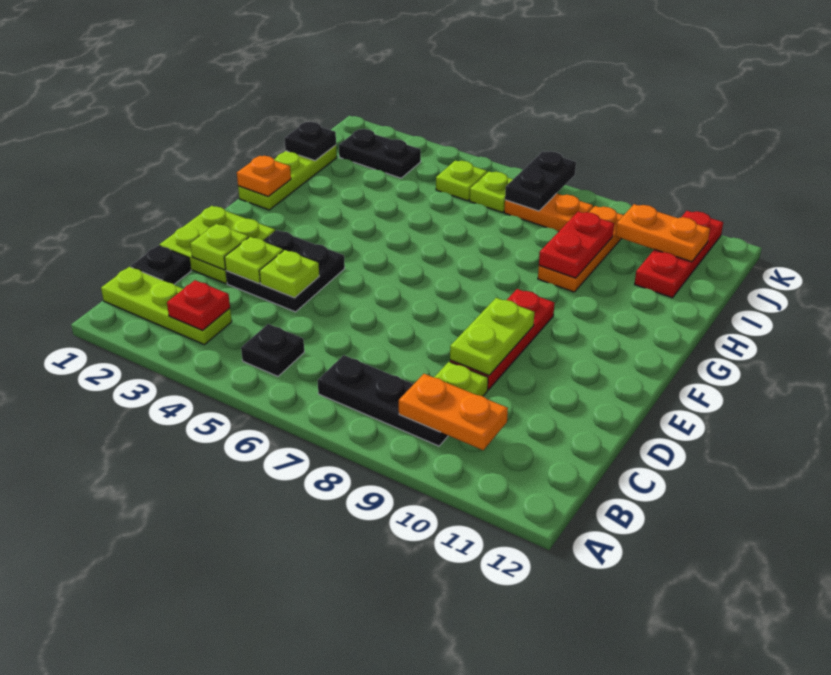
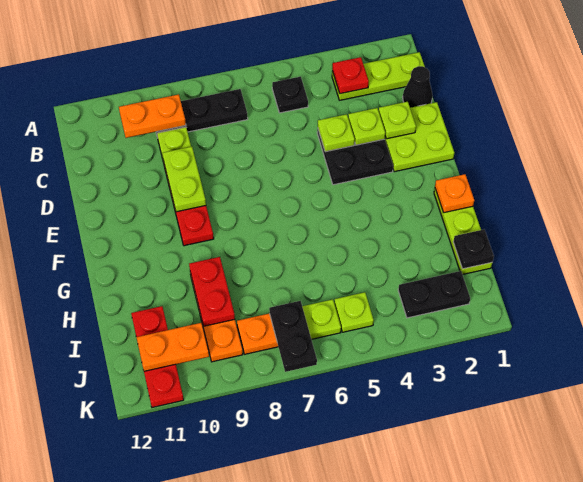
black plate C1 level 1 -> black cone C1 level 1

